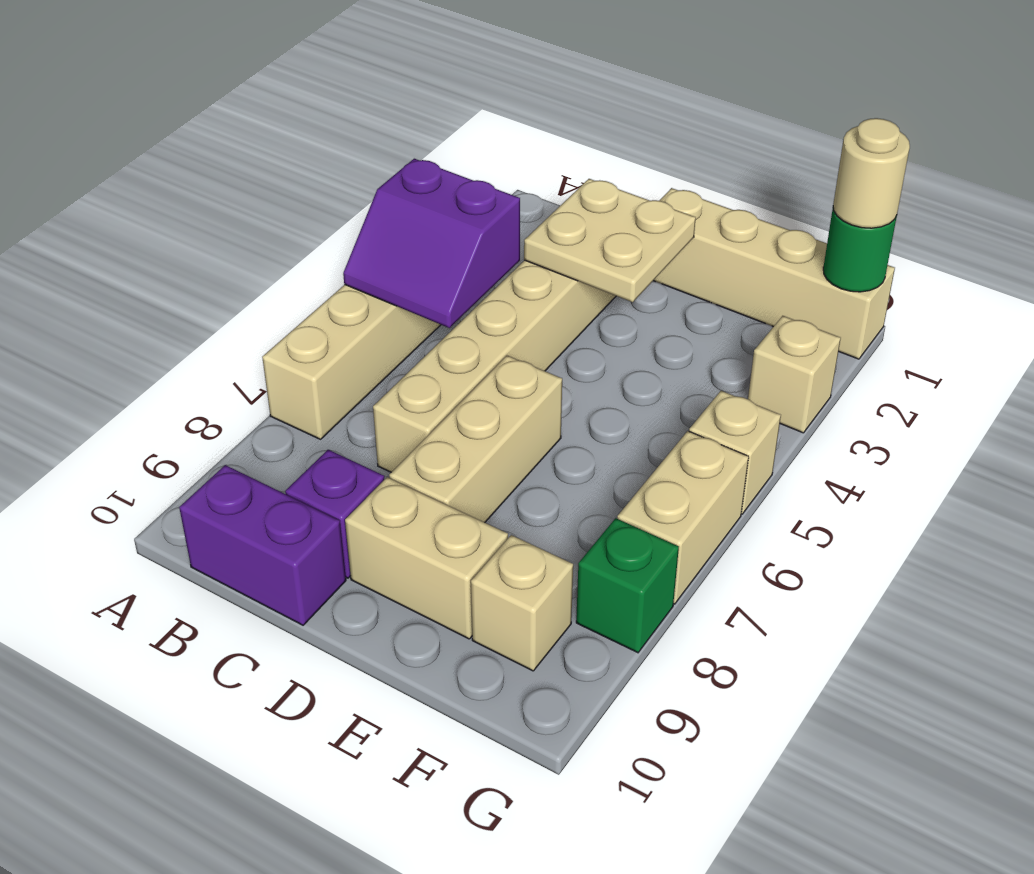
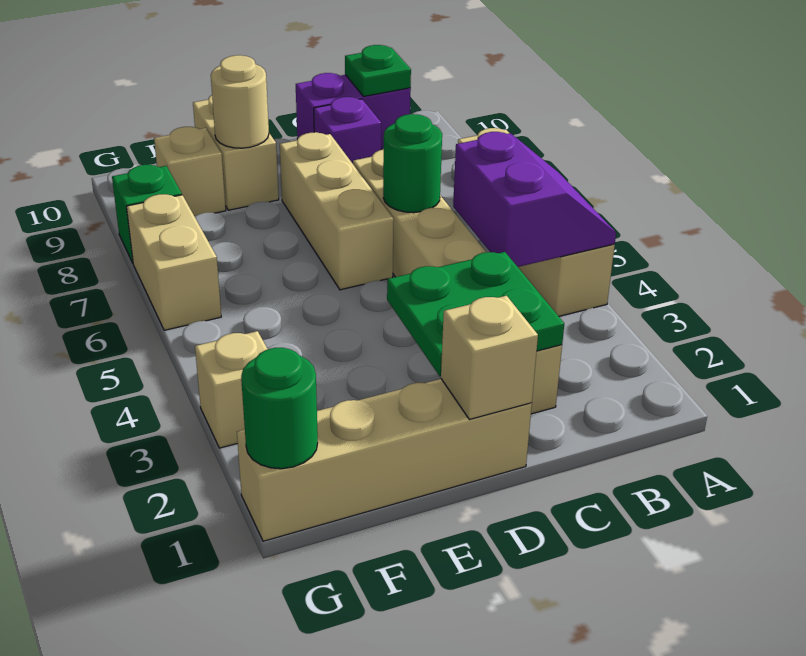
purple slope A4:B5 level 2 top 4 -> purple slope A4:B5 level 2 top B
none -> green plate B10 level 2
tan plate C2:D3 level 2 -> green plate C2:D3 level 2
none -> green round brick C6 level 2
tan brick D9:E9 level 1 -> tan brick E9:E10 level 1
tan round brick G1 level 3 -> tan round brick E9 level 2
tan brick G5 level 1 -> tan brick D1 level 2

